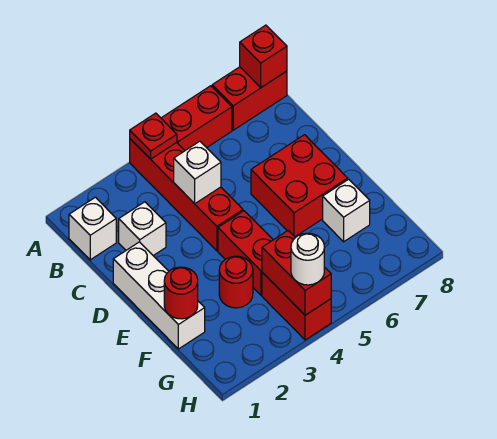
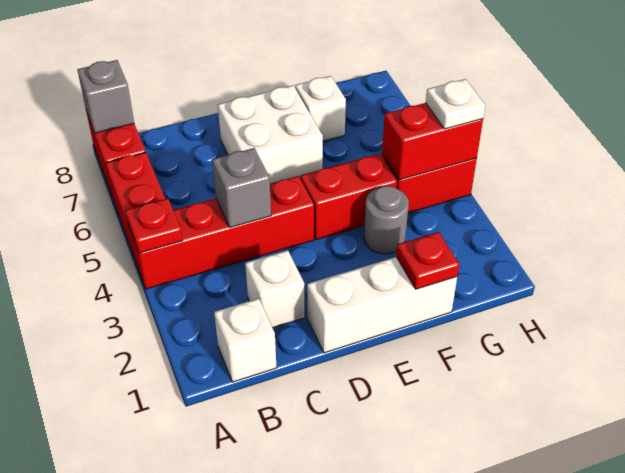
red brick A8 level 2 -> grey brick A8 level 2
white brick C4 level 2 -> grey brick C4 level 2
red brick D6:E7 level 1 -> white brick D6:E7 level 1
red round brick F1 level 2 -> red plate F1 level 2
red round brick F3 level 1 -> grey round brick F3 level 1
white round brick H4 level 3 -> white plate H4 level 3

